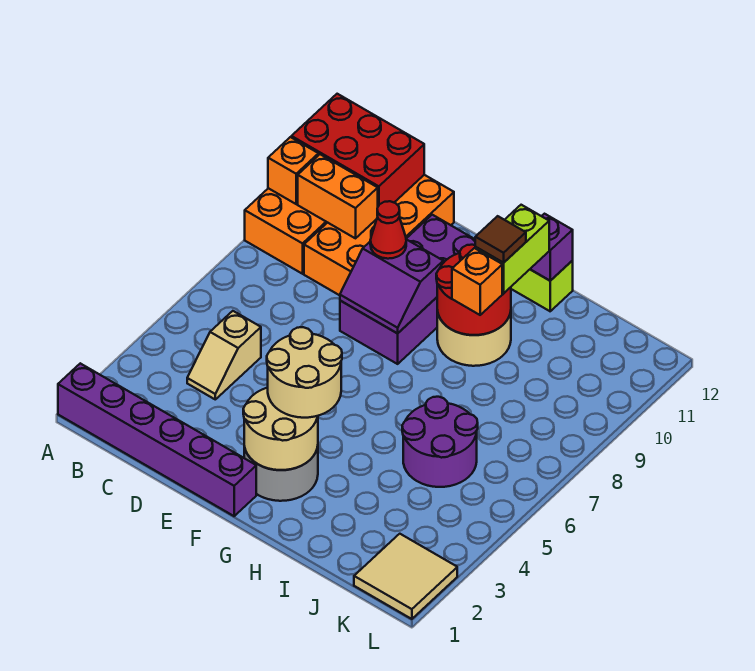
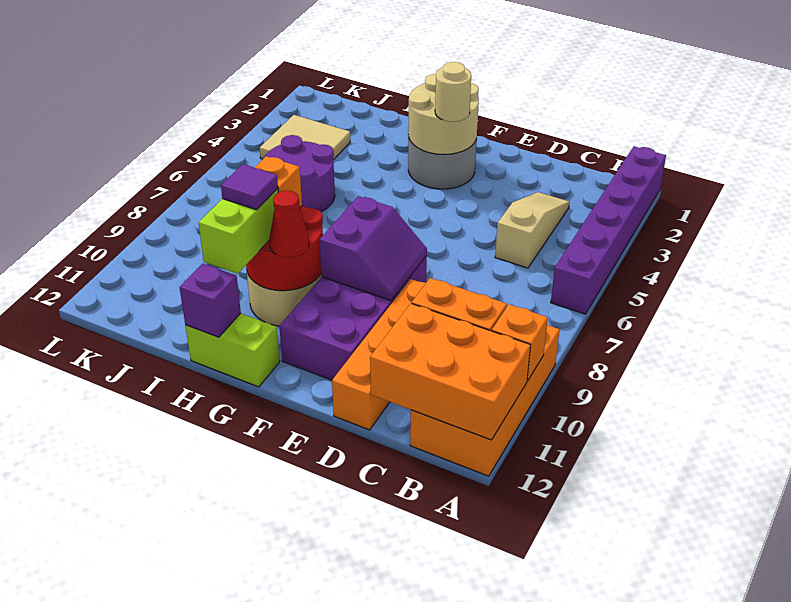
purple brick A1:F1 level 1 -> purple brick A1:A6 level 1
red brick A11:C12 level 2 -> orange brick A11:C12 level 2
tan slope C4:C5 level 1 top 5 -> tan slope C3:C5 level 1 top 5
orange brick C9:D12 level 1 -> orange brick D9:D12 level 1
purple slope E8:F9 level 2 top 9 -> purple slope E8:F9 level 2 top F
red cone E9 level 3 -> red cone G10 level 3
tan round brick F3:G4 level 3 -> tan round brick F3 level 3
brown tile H10 level 4 -> purple tile H10 level 4
tan tile K1:L2 level 1 -> tan tile J3:K4 level 1

